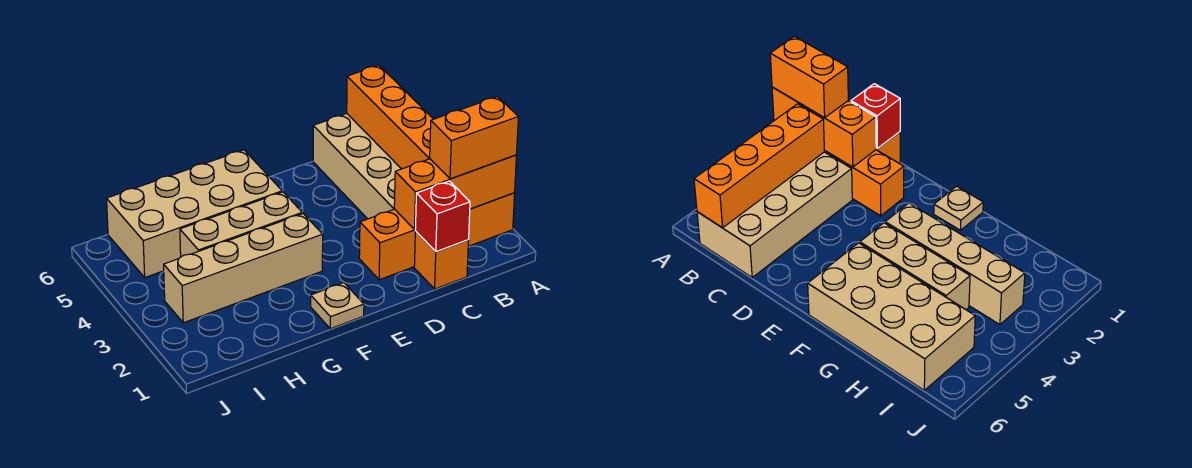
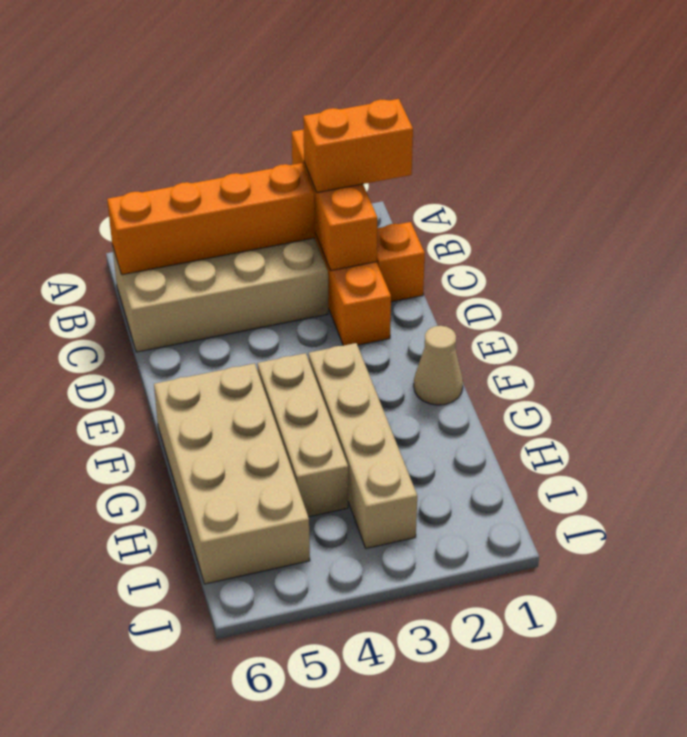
orange brick A2:B2 level 3 -> orange brick B1:B2 level 3
red brick C1 level 2 -> none
tan plate F1 level 1 -> tan cone F1 level 1

